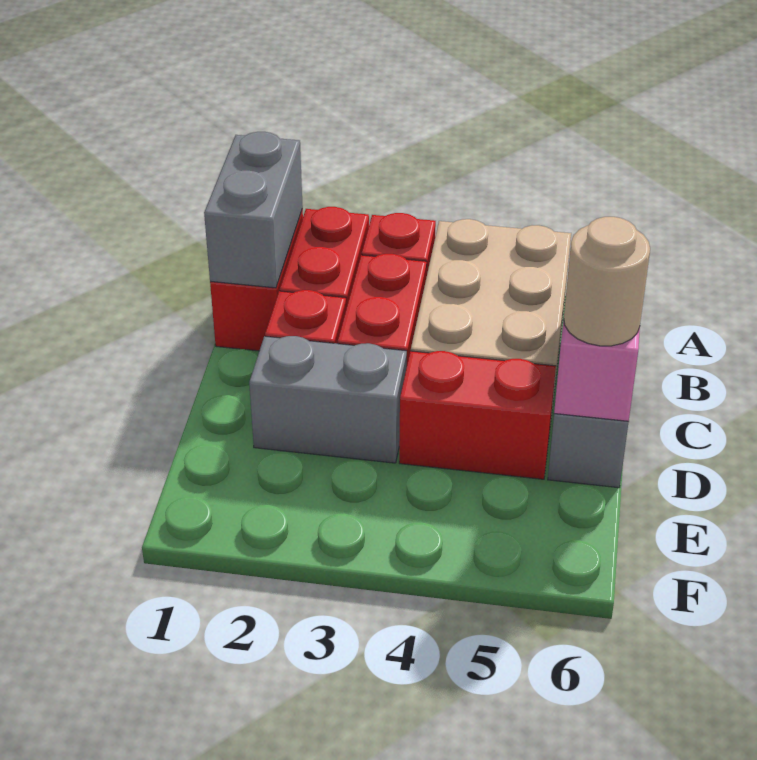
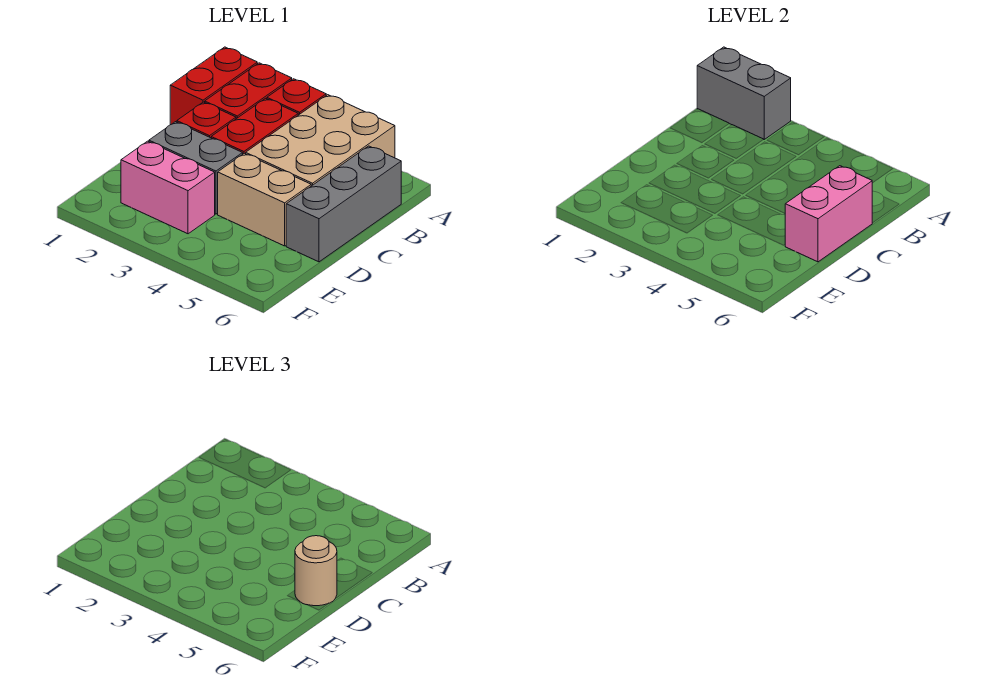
grey brick A1:B1 level 2 -> grey brick A1:A2 level 2
red brick D4:D5 level 1 -> tan brick D4:D5 level 1
none -> pink brick E2:E3 level 1

